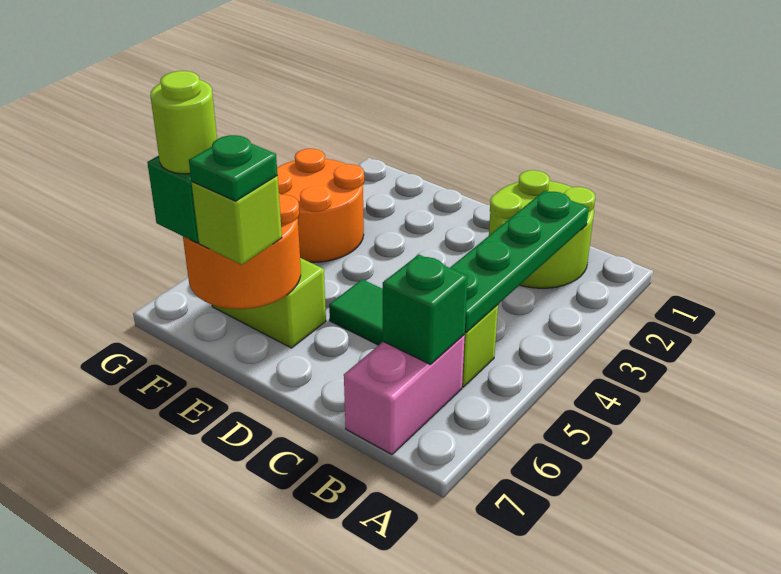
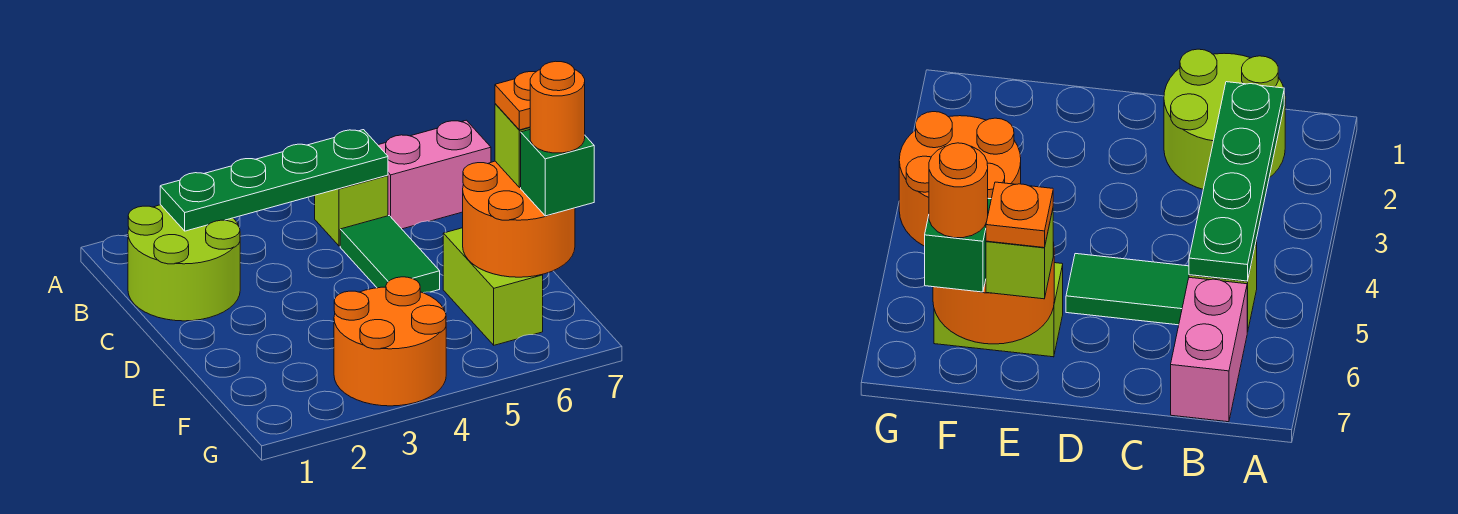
green brick B6 level 2 -> none
green plate E7 level 4 -> orange plate E7 level 4
lime round brick F7 level 4 -> orange round brick F7 level 4

